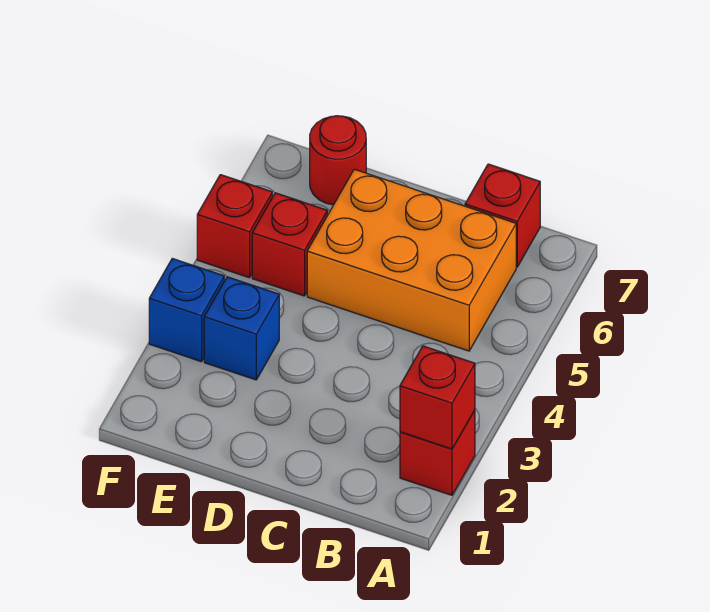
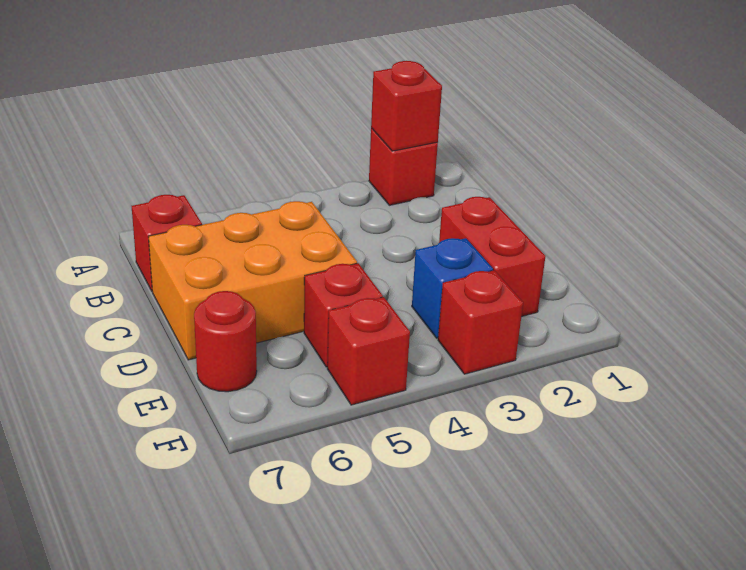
orange brick B5:D6 level 1 -> orange brick C5:D7 level 1
none -> red brick D2:E2 level 1
blue brick F3 level 1 -> red brick F3 level 1

